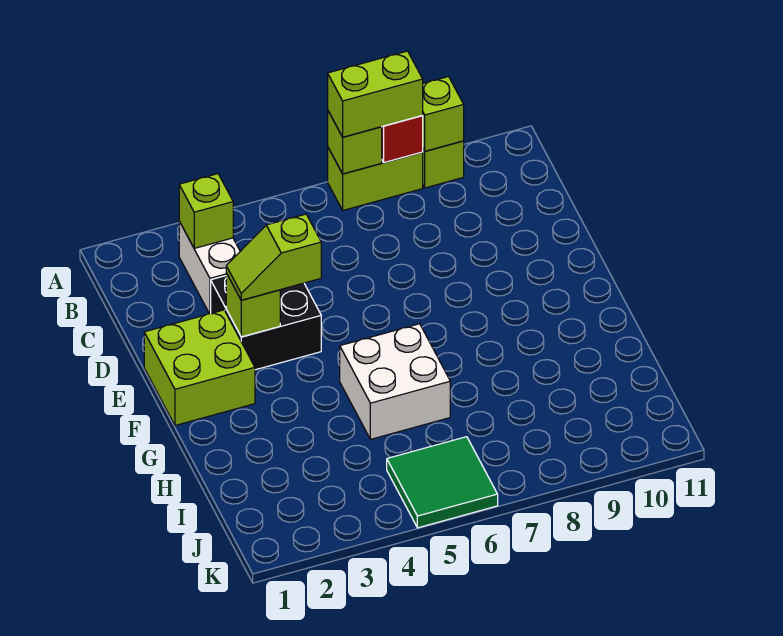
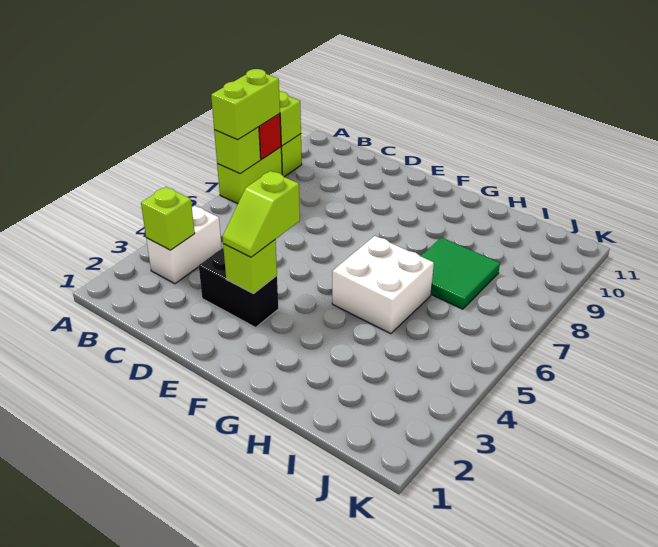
white brick B3:C3 level 1 -> white brick B3:B4 level 1
black brick D3:E4 level 1 -> black brick D3:E3 level 1
lime brick E1:F2 level 1 -> none
green tile J5:K6 level 1 -> green tile H7:I8 level 1

